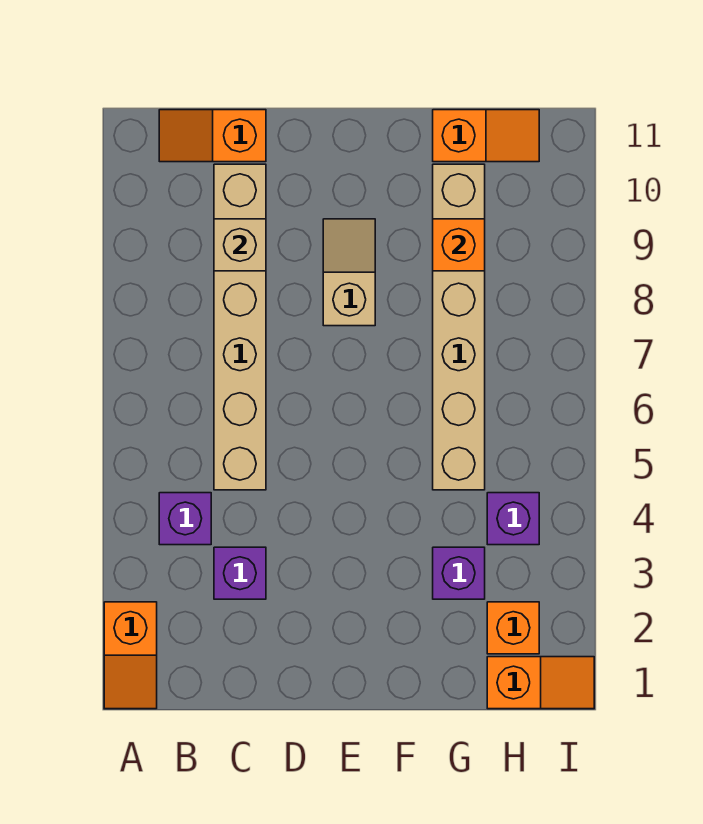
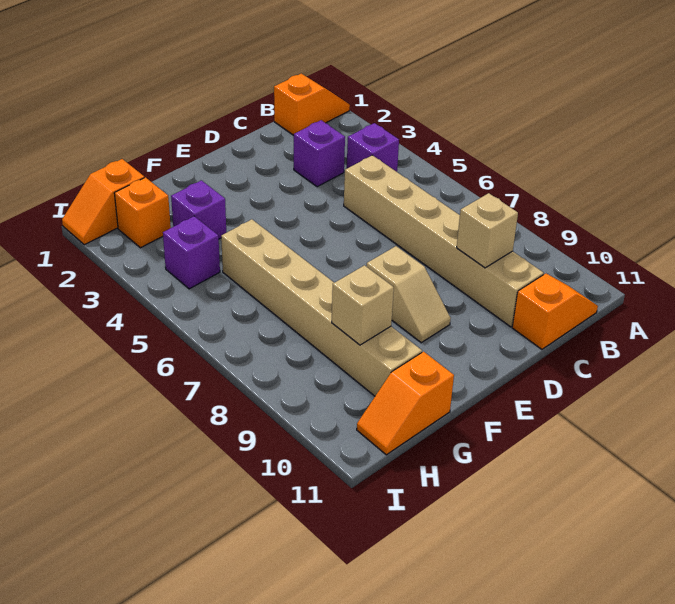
orange slope A1:A2 level 1 top 2 -> orange slope A1:B1 level 1 top B
orange brick G9 level 2 -> tan brick G9 level 2

